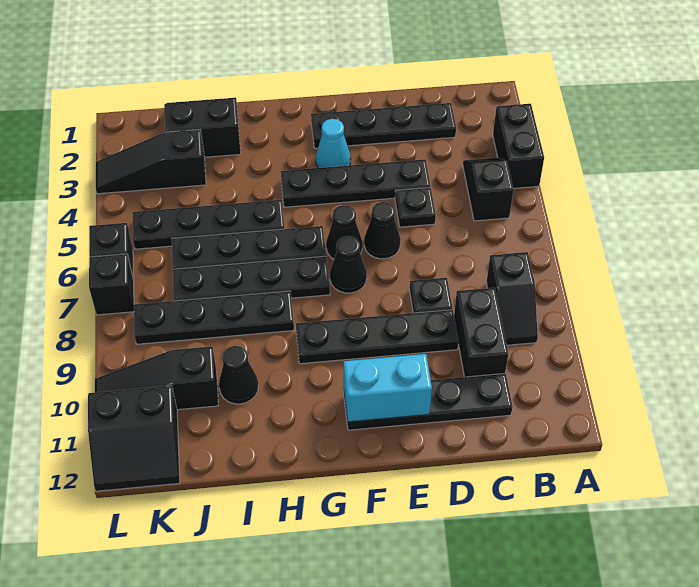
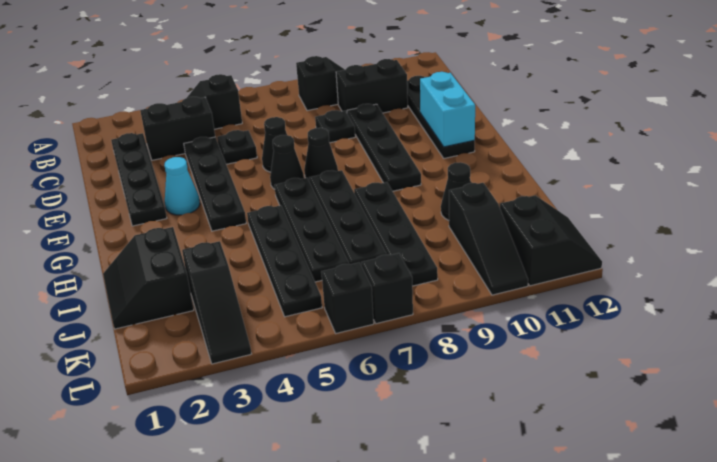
black brick A3:A4 level 1 -> black brick C3:C4 level 1

